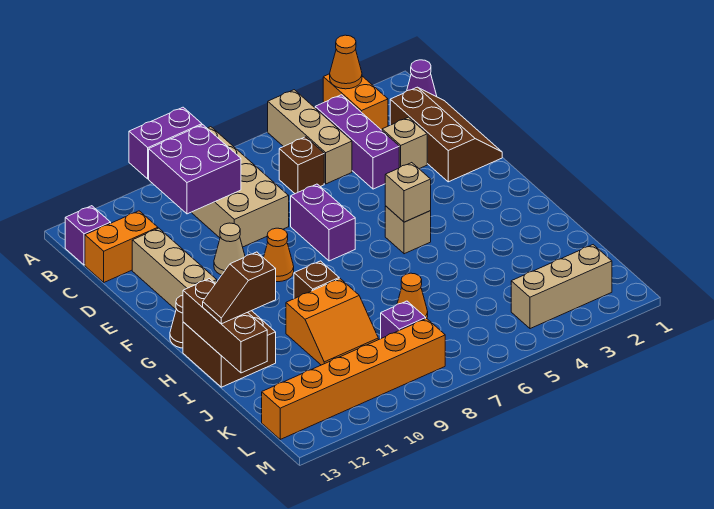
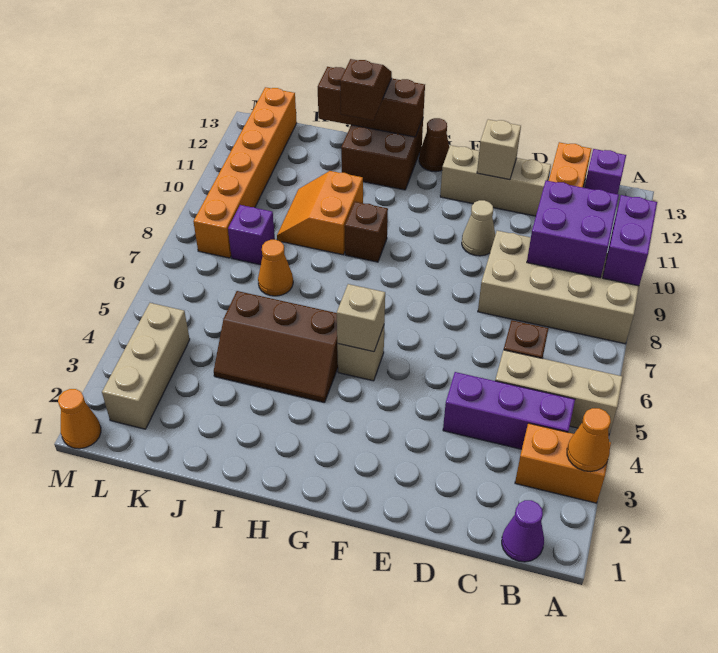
brown slope C1:E2 level 1 top 2 -> brown slope H4:J5 level 1 top 5
tan brick D3 level 1 -> tan brick E12 level 2
purple brick E7:F7 level 1 -> none
orange cone F9 level 1 -> orange cone M1 level 1

